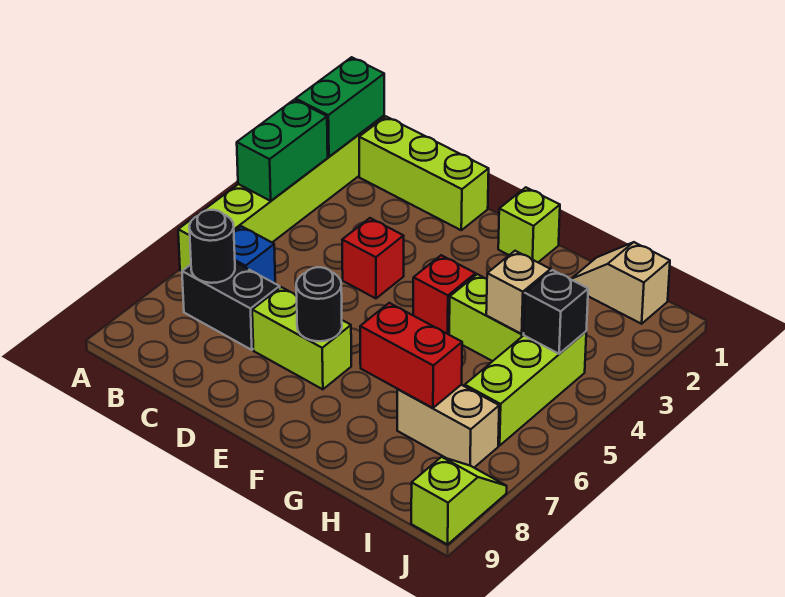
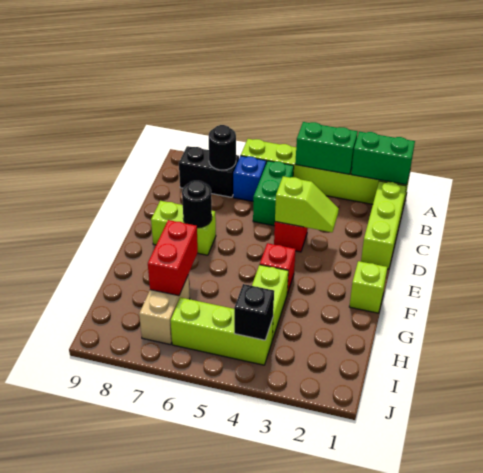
none -> green brick B5:C5 level 1
black brick B7:C7 level 1 -> black brick B7:B8 level 1
lime brick D7:E7 level 1 -> lime brick E7:E8 level 1
tan slope H1:I1 level 1 top I -> none
tan brick H4 level 2 -> none
lime slope J8:J9 level 1 top 9 -> lime slope D3:D4 level 2 top 4

